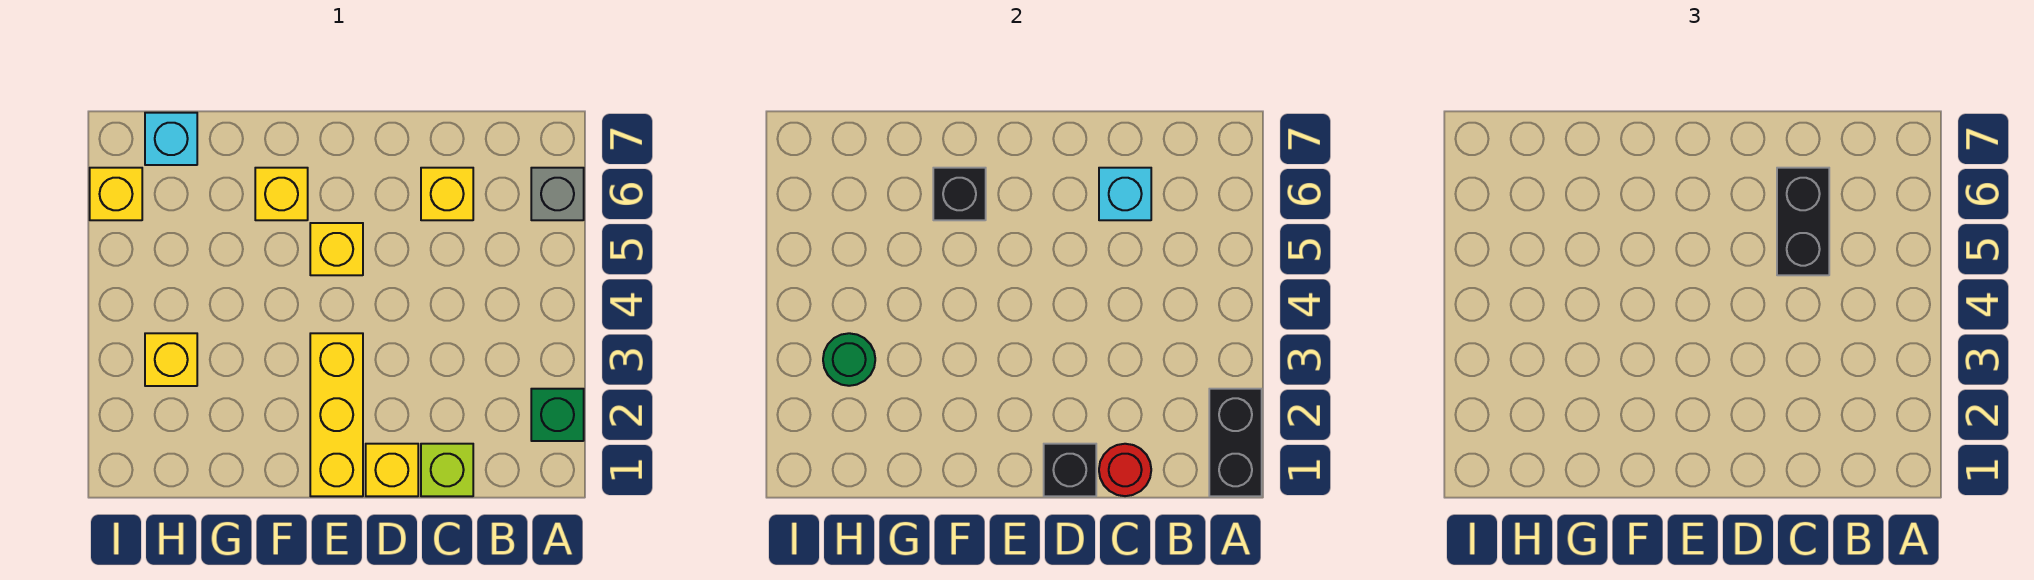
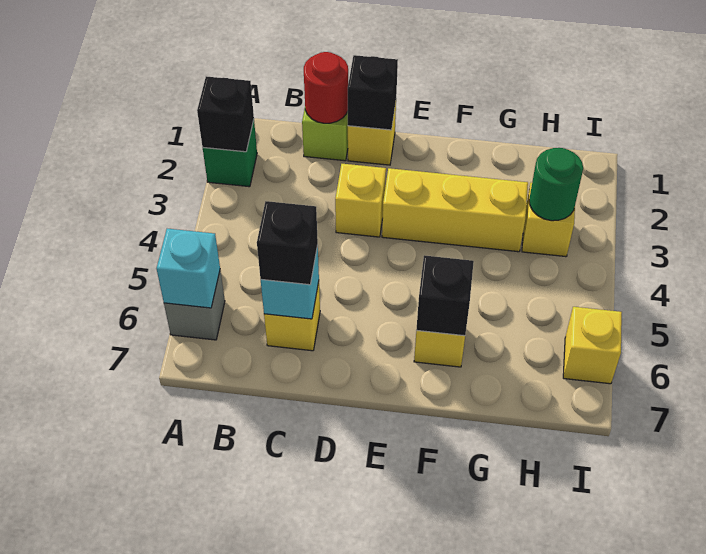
black brick A1:A2 level 2 -> black brick A2 level 2
black brick C5:C6 level 3 -> black brick C6 level 3
yellow brick E1:E3 level 1 -> yellow brick E3:G3 level 1
yellow brick E5 level 1 -> yellow brick D3 level 1
cyan brick H7 level 1 -> cyan brick A6 level 2

